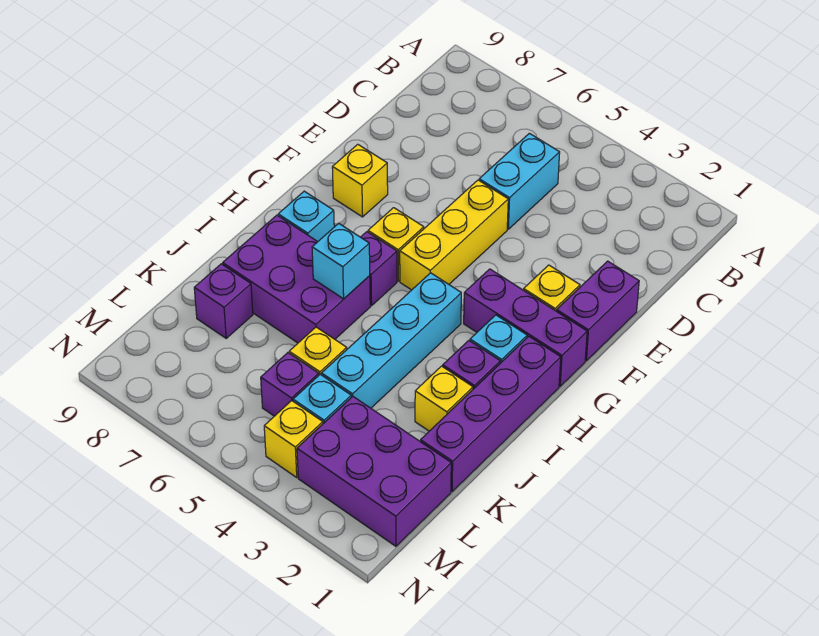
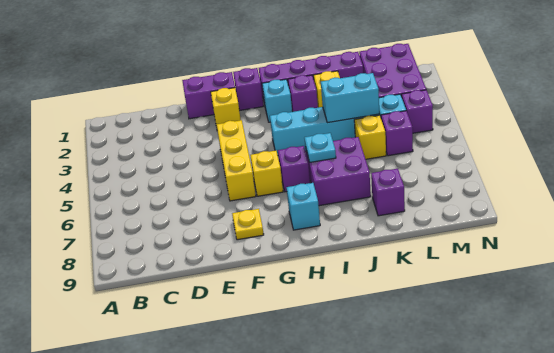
cyan brick C5:D5 level 1 -> cyan brick J4:K4 level 2
yellow brick E5:G5 level 1 -> yellow brick F4:F6 level 1
yellow brick F8 level 1 -> yellow plate F8 level 1
purple brick G1:G3 level 1 -> purple brick G1 level 1
purple brick I6:J8 level 1 -> purple brick I6:J7 level 1
cyan brick I6 level 2 -> cyan plate I6 level 2
yellow brick M4 level 1 -> purple brick M4 level 1

